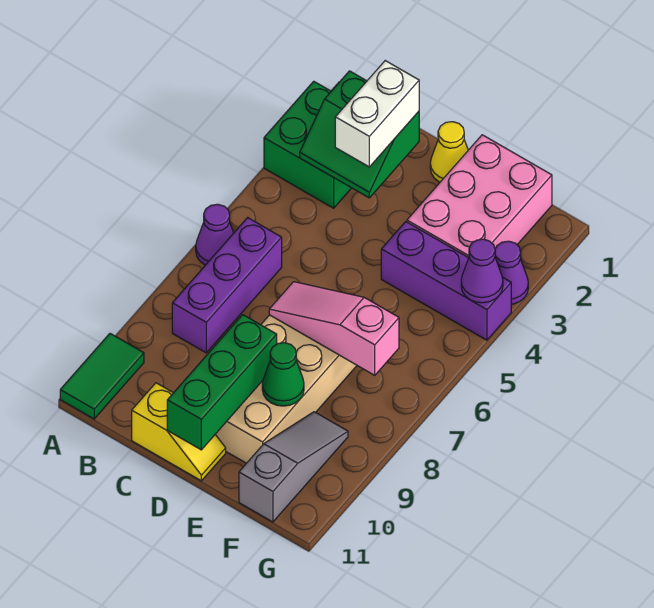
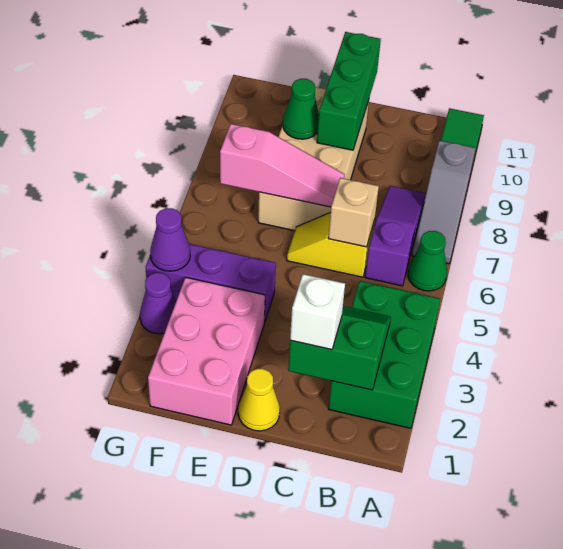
green brick A2:B3 level 1 -> green brick A2:B4 level 1
purple cone A6 level 1 -> green cone A6 level 1
purple brick B6:B8 level 1 -> purple slope B6:B8 level 1 top 6
white brick C2:C3 level 3 -> white brick C2 level 3
none -> tan brick C6 level 2
yellow slope C11:D11 level 1 top C -> yellow slope C6:D6 level 1 top C
grey slope F9:F11 level 1 top 11 -> grey slope A7:A9 level 1 top 9

